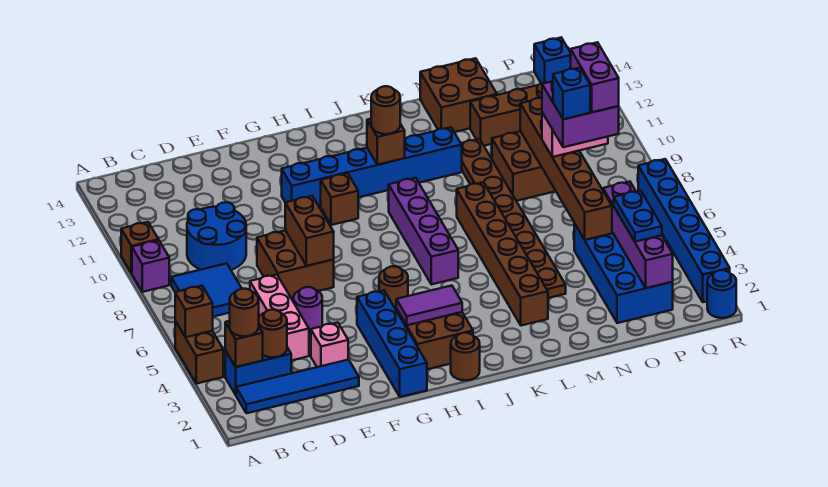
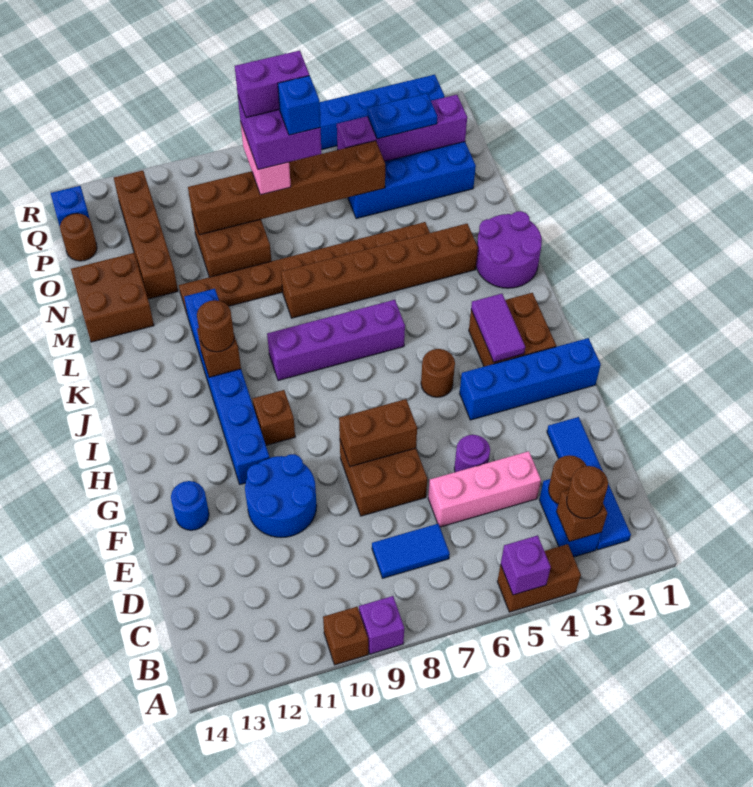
brown brick A5 level 2 -> purple brick A5 level 2
blue tile B7:C8 level 1 -> blue tile C7:C8 level 1
blue round brick C9:D10 level 1 -> blue round brick E10:F11 level 1
pink brick E3 level 1 -> none
brown round brick I1 level 1 -> brown round brick P14 level 1
none -> purple round brick K1:L2 level 1
blue round brick R1 level 1 -> blue round brick F13 level 1

